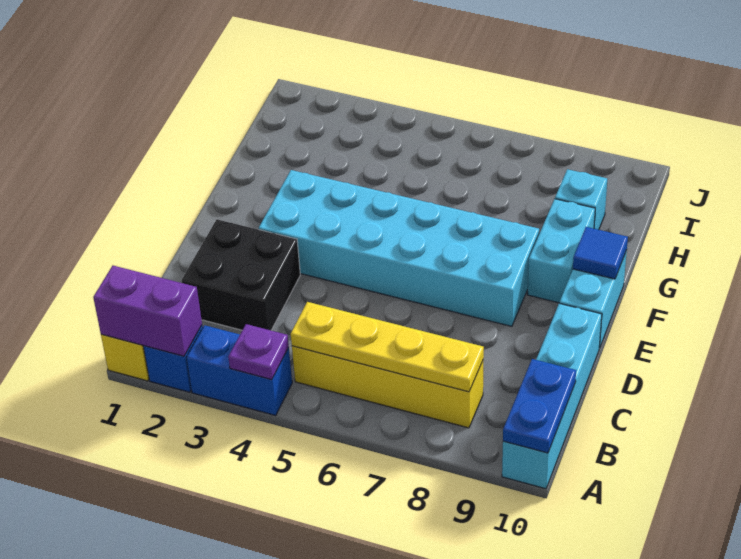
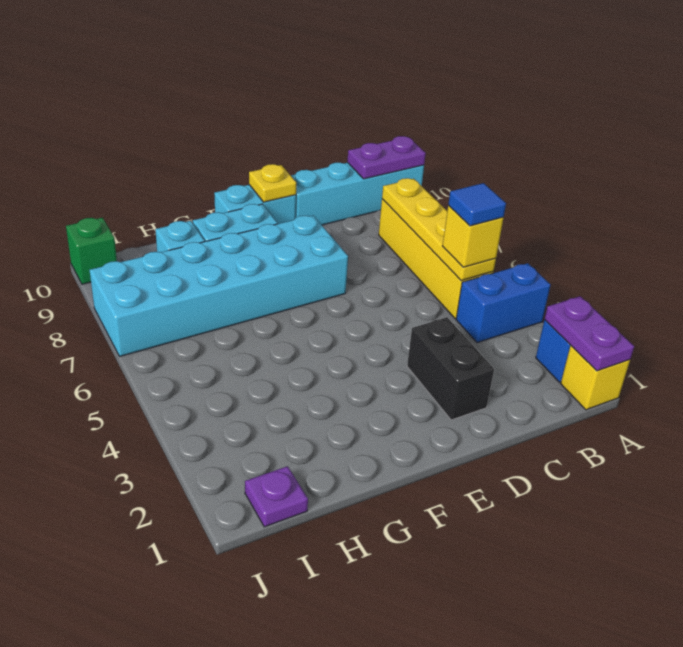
purple brick A1:A2 level 2 -> purple plate A1:A2 level 2
blue brick A3:A4 level 1 -> blue brick A4:B4 level 1
purple plate A4 level 2 -> purple plate I1 level 1
blue plate A10:B10 level 2 -> purple plate A10:B10 level 2
none -> yellow brick B5 level 3
black brick C2:D3 level 1 -> black brick D2:D3 level 1
cyan brick E3:F8 level 1 -> cyan brick E7:J8 level 1
none -> yellow plate E10 level 2
blue tile F10 level 2 -> blue tile B5 level 4
none -> green brick J10 level 1

